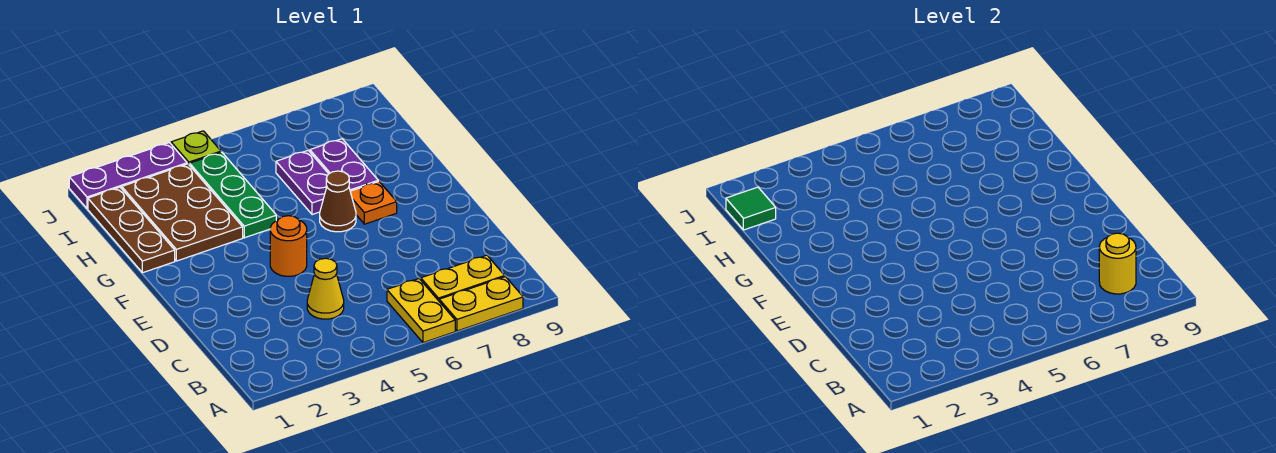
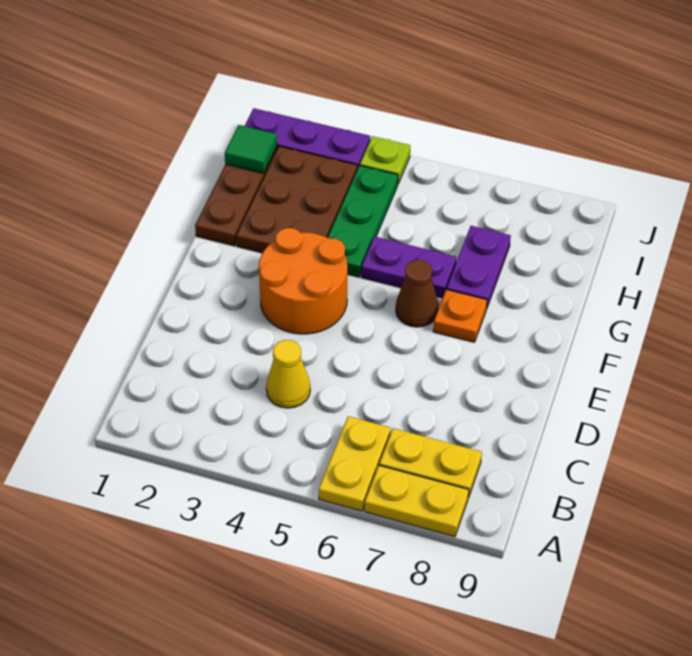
yellow round brick B8 level 2 -> none
orange round brick E4 level 1 -> orange round brick E3:F4 level 1
purple plate G6:H6 level 1 -> purple plate G5:G6 level 1

